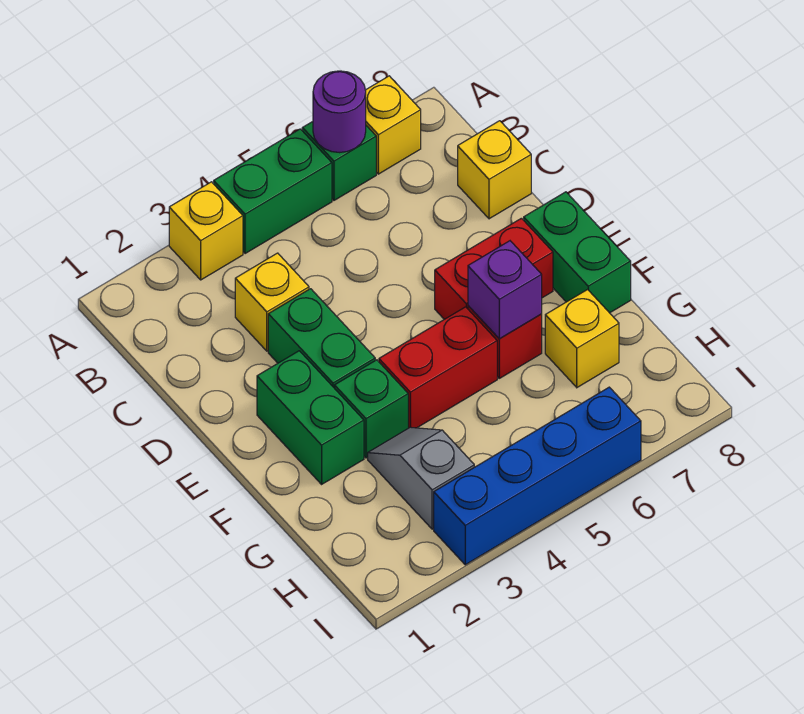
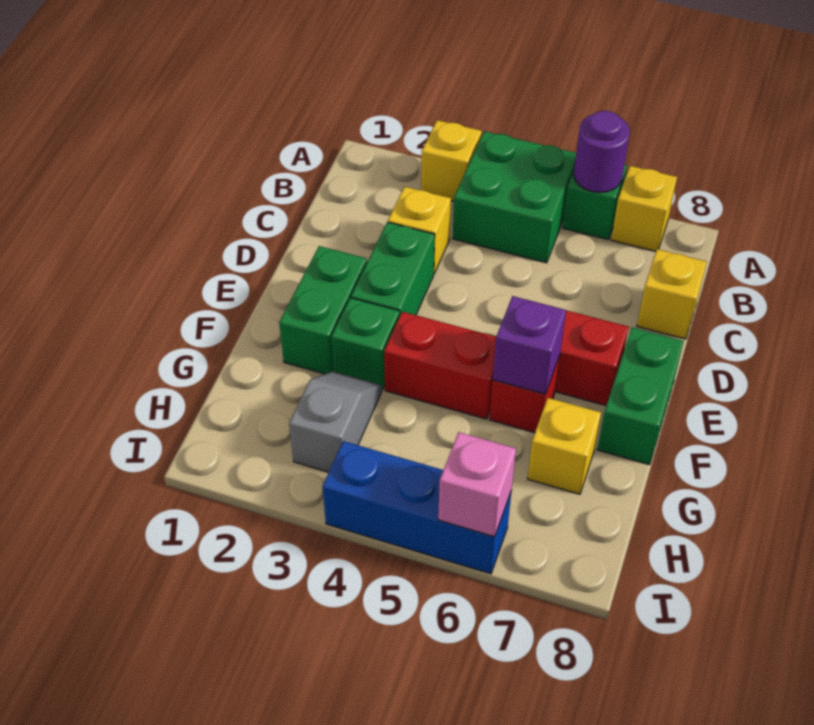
green brick A4:A5 level 1 -> green brick A4:B5 level 1
blue brick I3:I6 level 1 -> blue brick I4:I6 level 1
none -> pink brick I6 level 2

